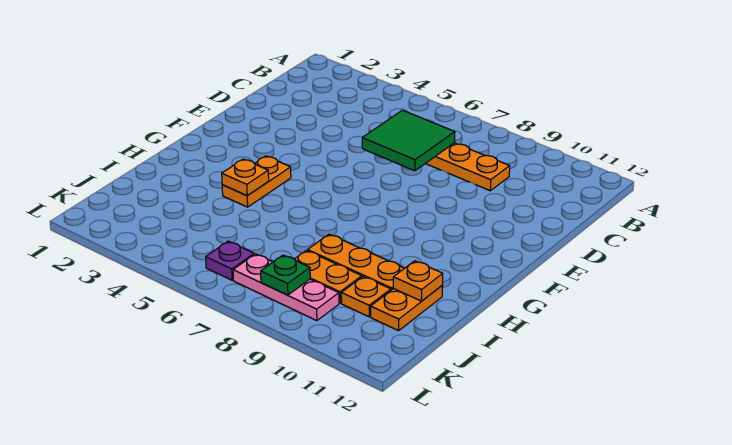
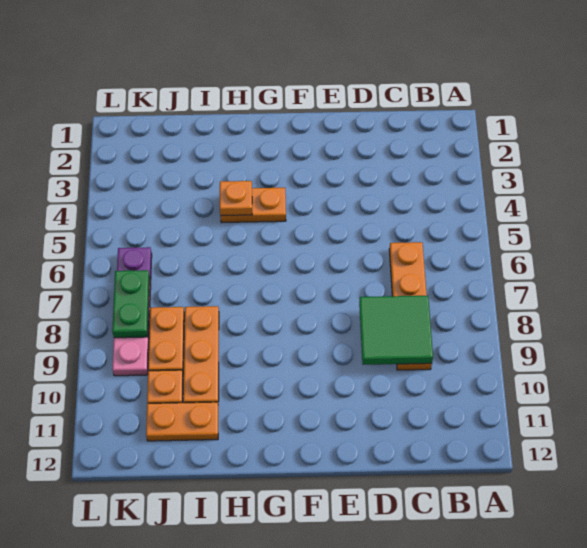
green tile C6:D7 level 2 -> green tile C8:D9 level 2
orange plate I11 level 2 -> none
green plate K8 level 2 -> green plate K7:K8 level 2

